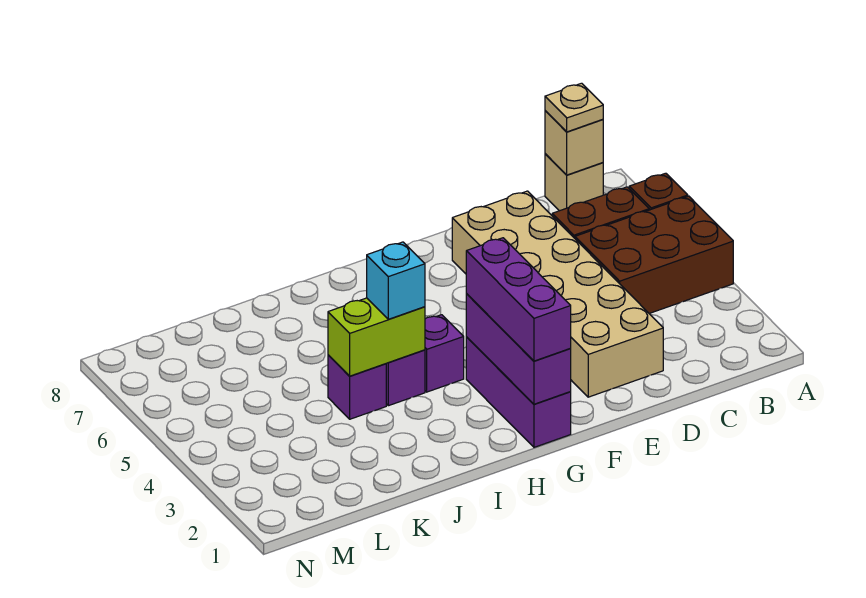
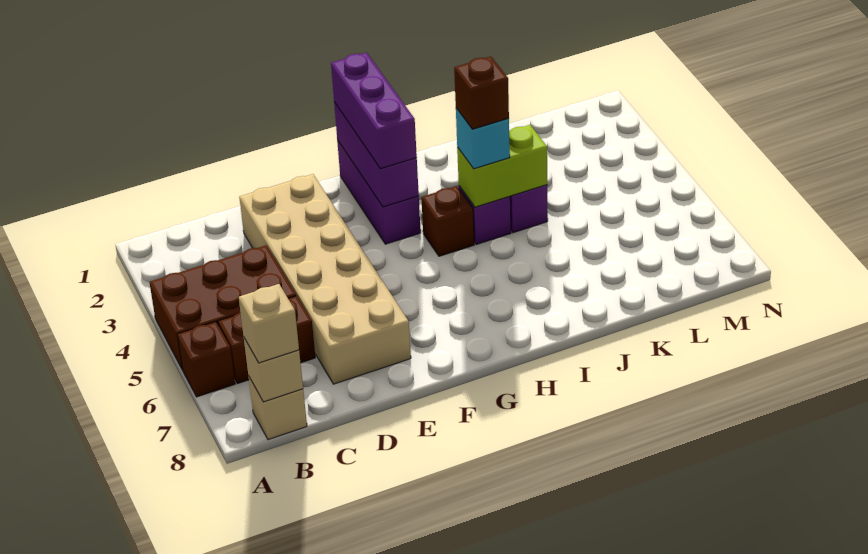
tan plate B8 level 3 -> tan brick B8 level 3
purple brick H4 level 1 -> brown brick H4 level 1
none -> brown brick I4 level 4

